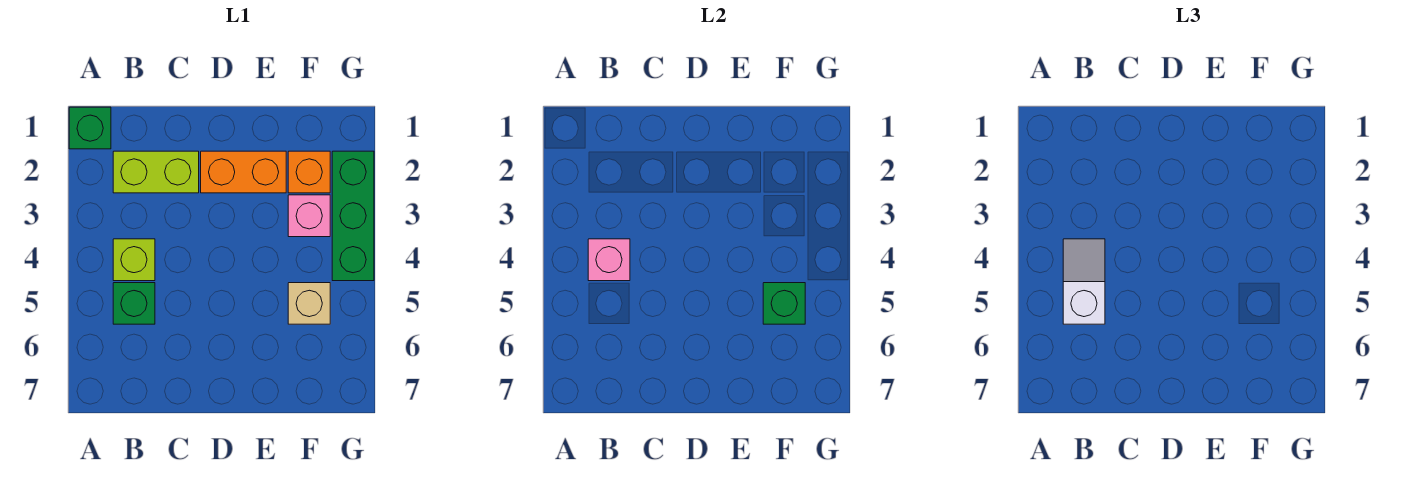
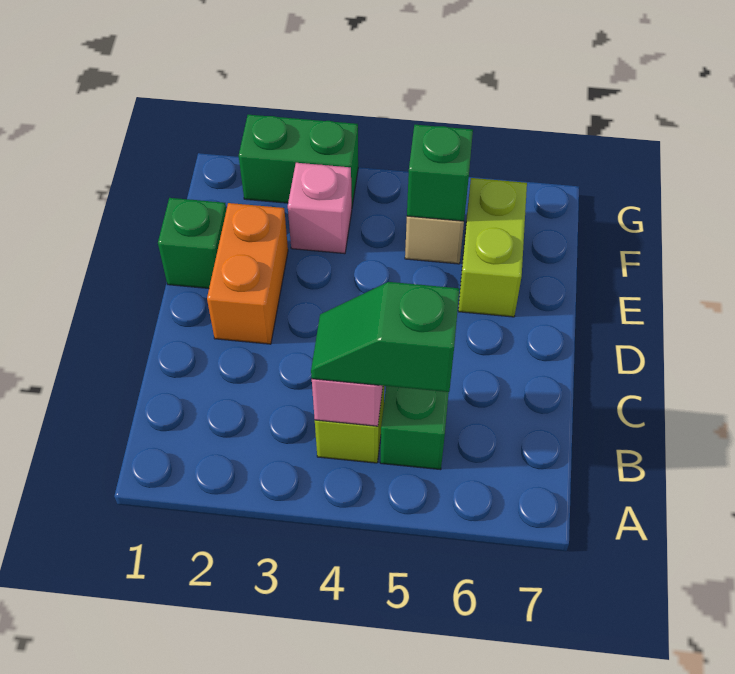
green brick A1 level 1 -> green brick E1 level 1
lime brick B2:C2 level 1 -> lime brick E6:F6 level 1
white slope B4:B5 level 3 top 5 -> green slope B4:B5 level 3 top 5
orange brick F2 level 1 -> none
green brick G2:G4 level 1 -> green brick G2:G3 level 1

